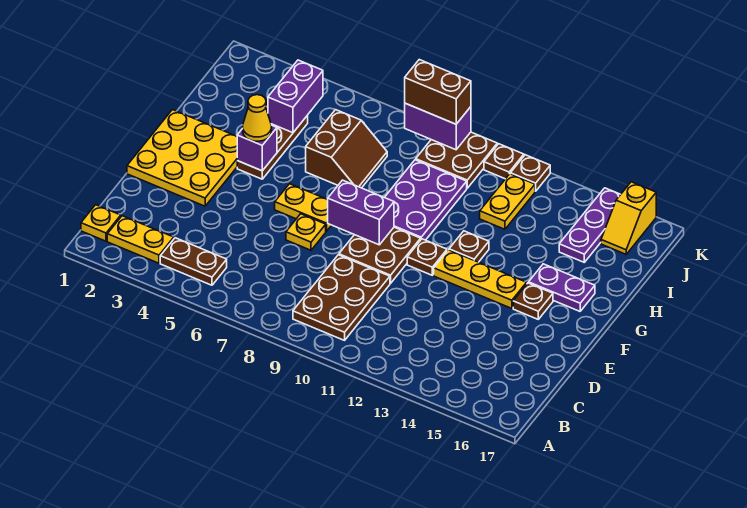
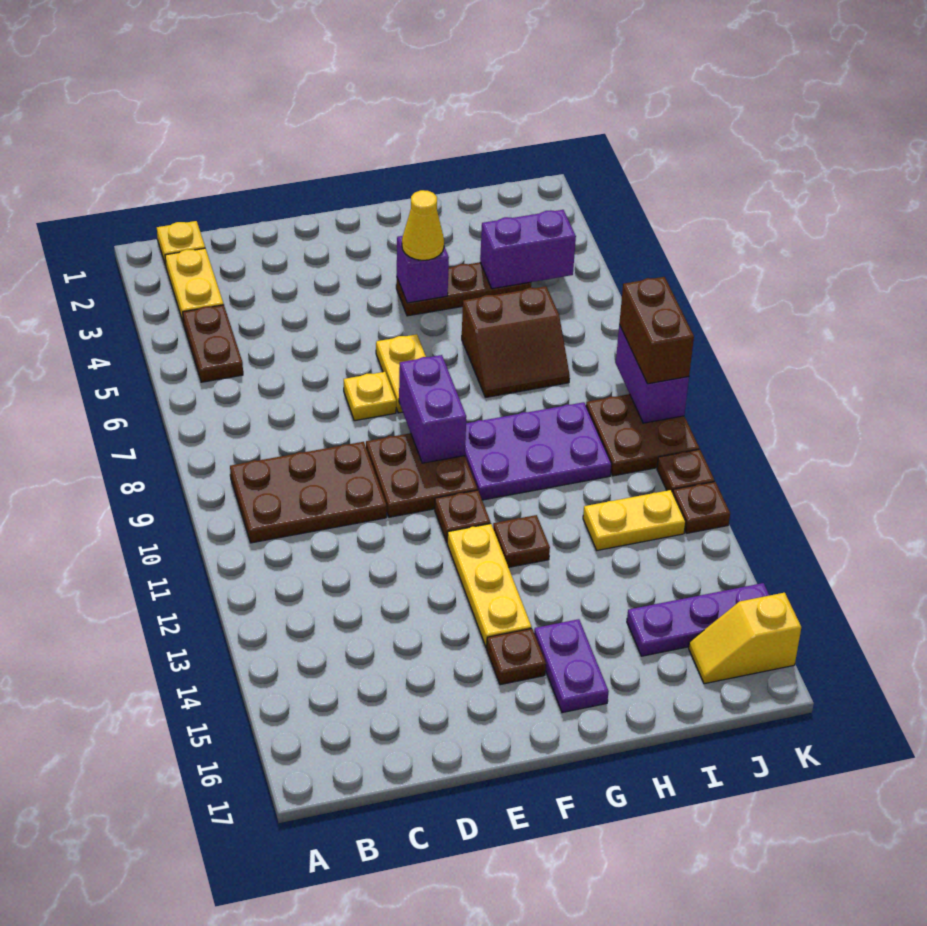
yellow plate E1:G3 level 1 -> none

